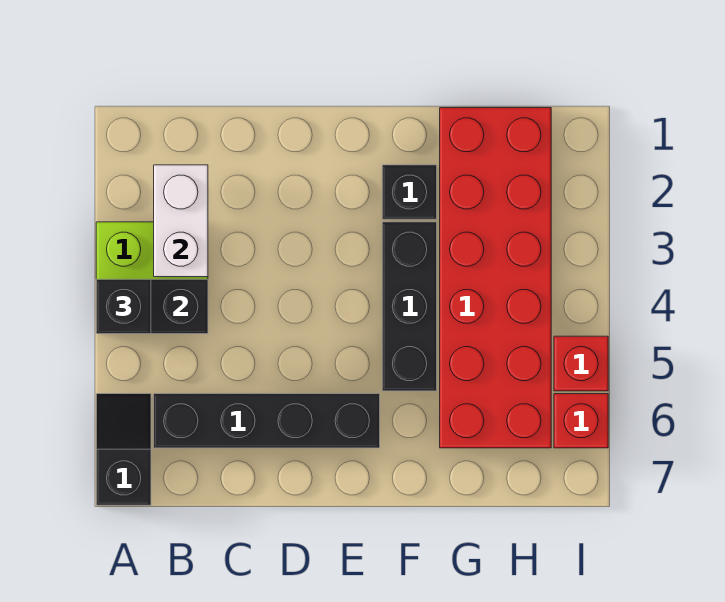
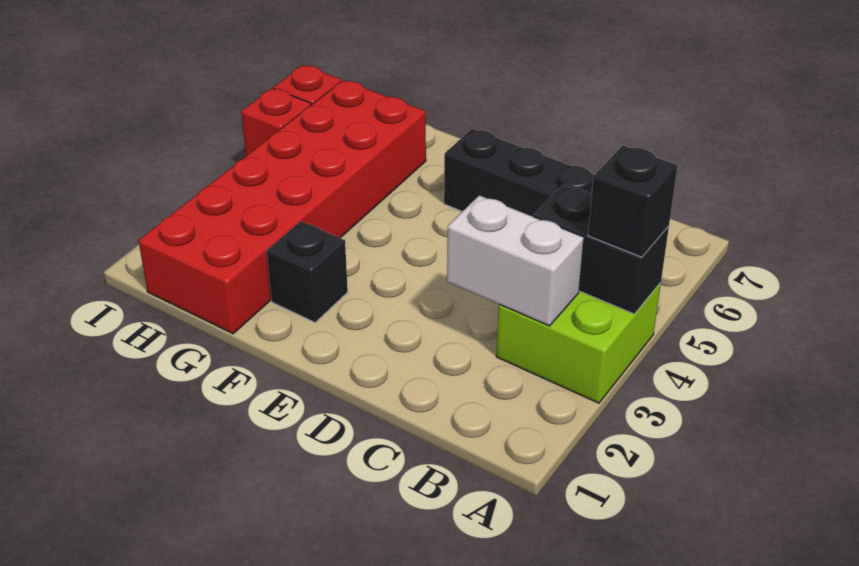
black slope A6:A7 level 1 top 7 -> none
white brick B2:B3 level 2 -> white brick B3:C3 level 2
black brick F3:F5 level 1 -> none

